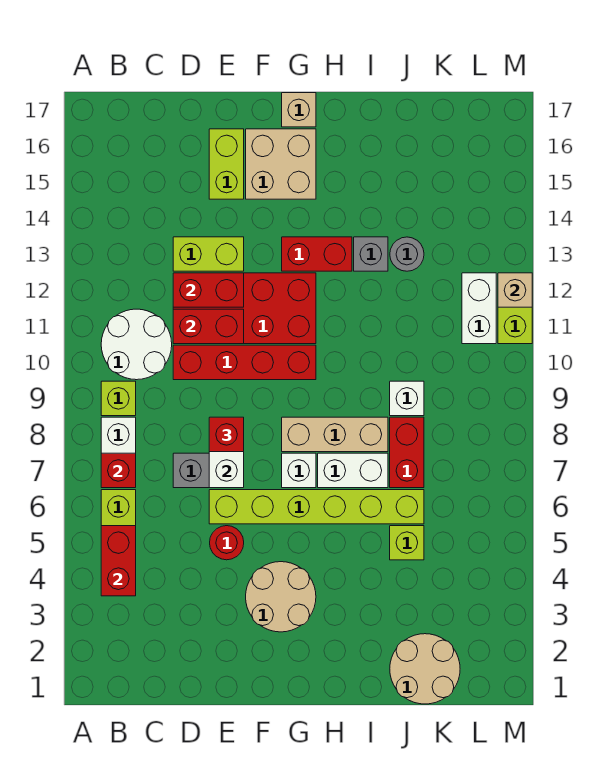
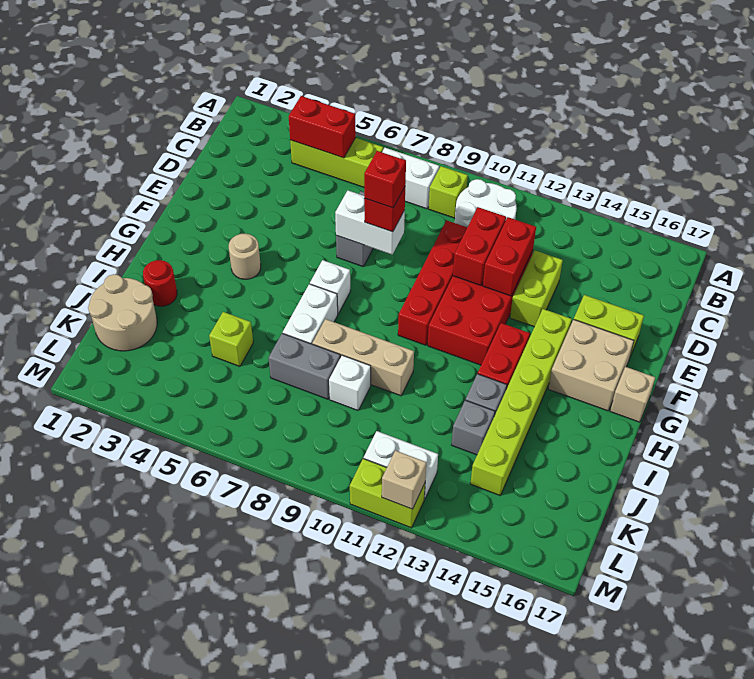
red brick B7 level 2 -> red brick E8 level 4
red round brick E5 level 1 -> red round brick I2 level 1
lime brick E6:J6 level 1 -> lime brick F14:K14 level 1
tan round brick F3:G4 level 1 -> tan round brick G4 level 1
tan brick G8:I8 level 1 -> tan brick I8:I10 level 1
red brick J7:J8 level 1 -> grey brick J7:J8 level 1
grey round brick J13 level 1 -> grey brick J13 level 1

